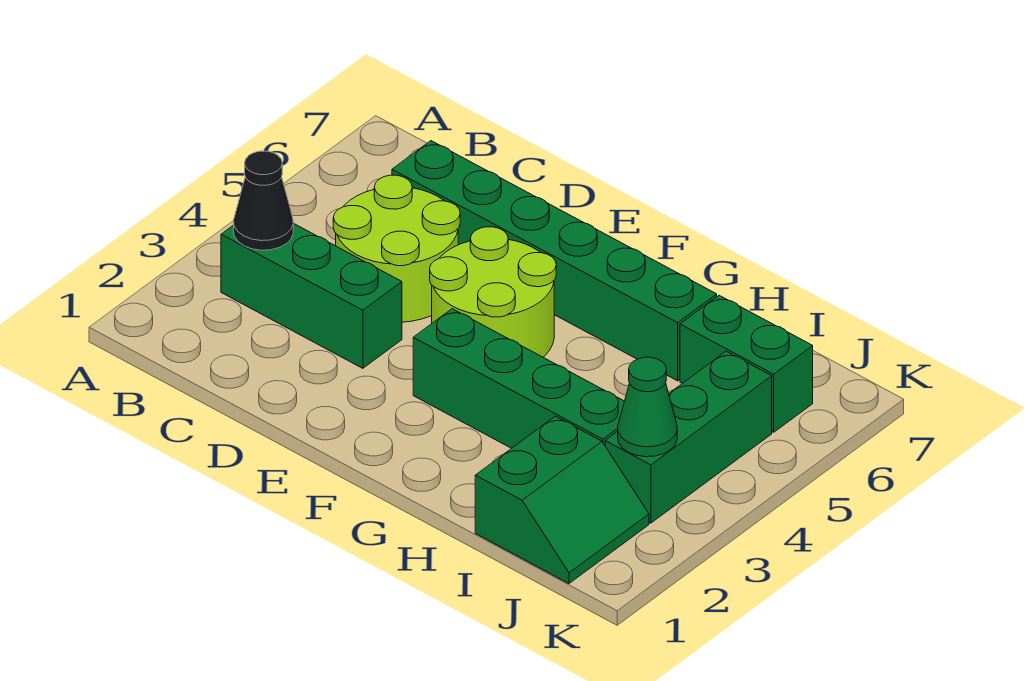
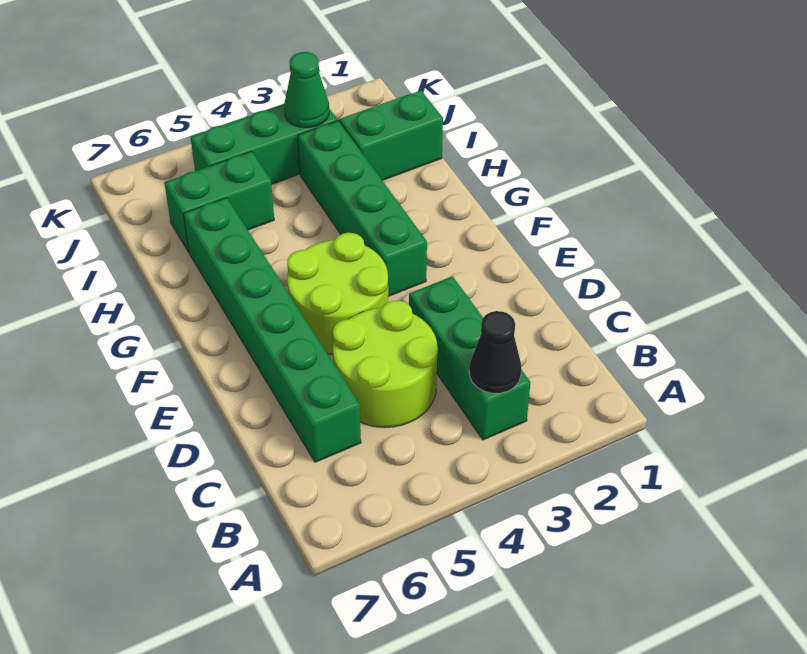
green brick I6:J6 level 1 -> green brick I5:I6 level 1

